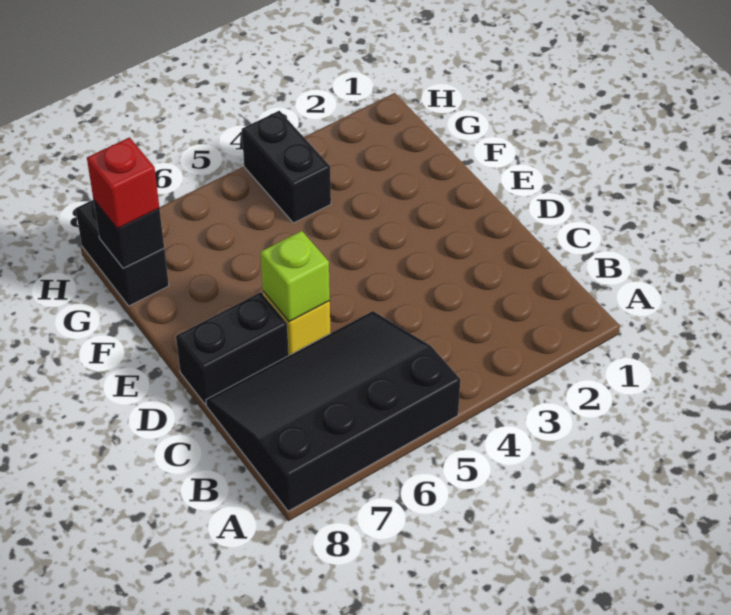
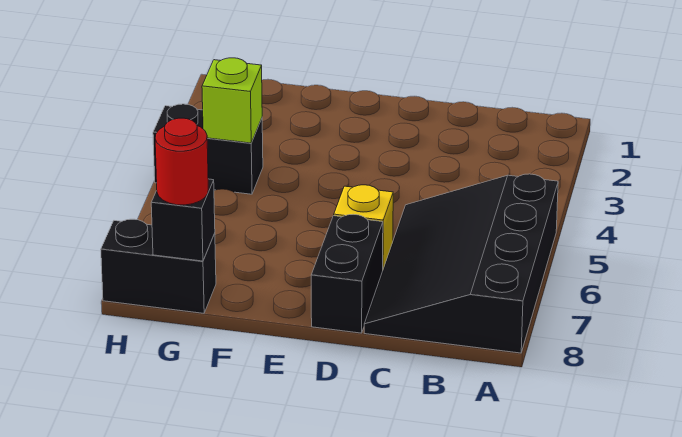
lime brick D6 level 2 -> lime brick G4 level 2
red brick G8 level 3 -> red round brick G8 level 3

